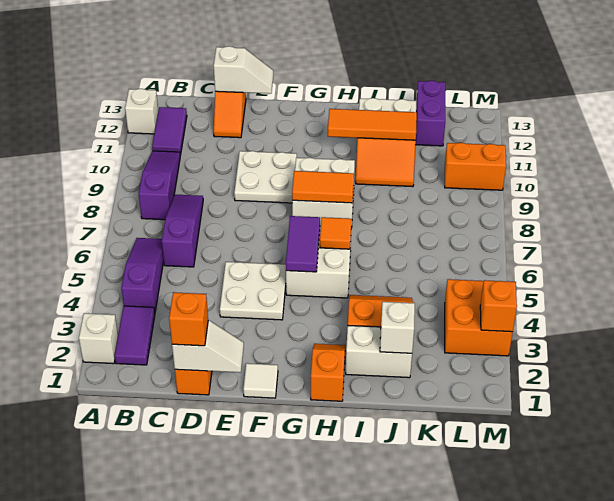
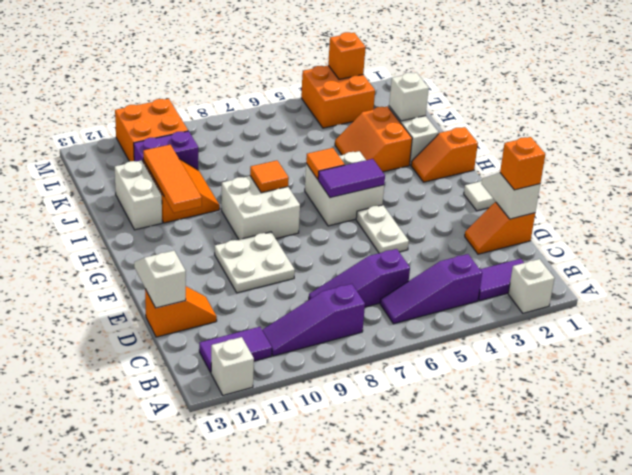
white plate E4:F5 level 1 -> white plate E5:F5 level 1
orange tile G8:H8 level 2 -> orange tile H8 level 2
purple brick K12:K13 level 1 -> purple brick K10:K11 level 1
orange brick L10:M10 level 1 -> orange brick L10:M11 level 1

